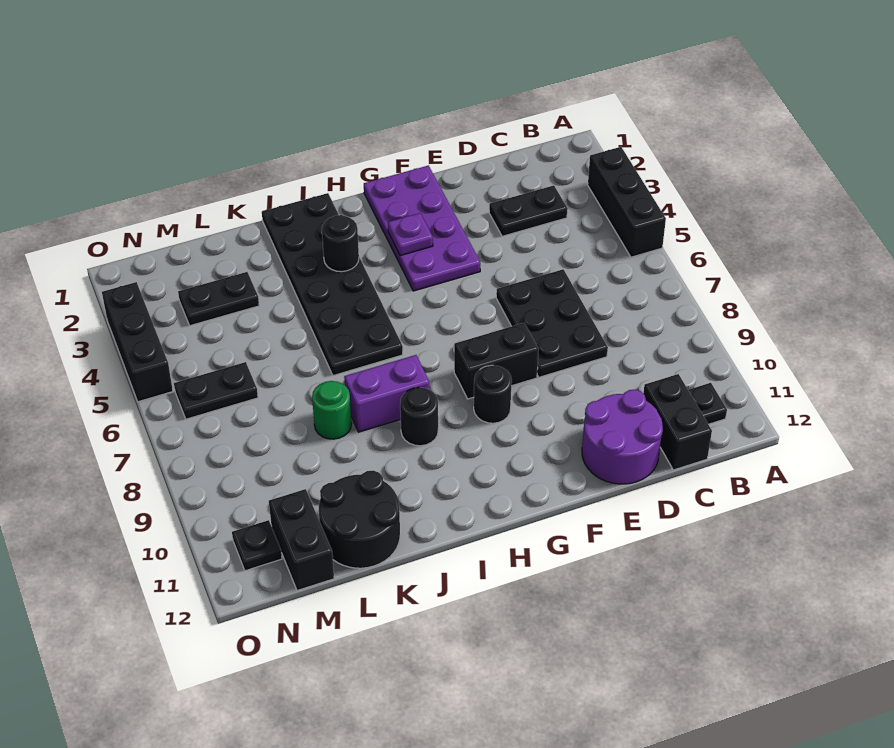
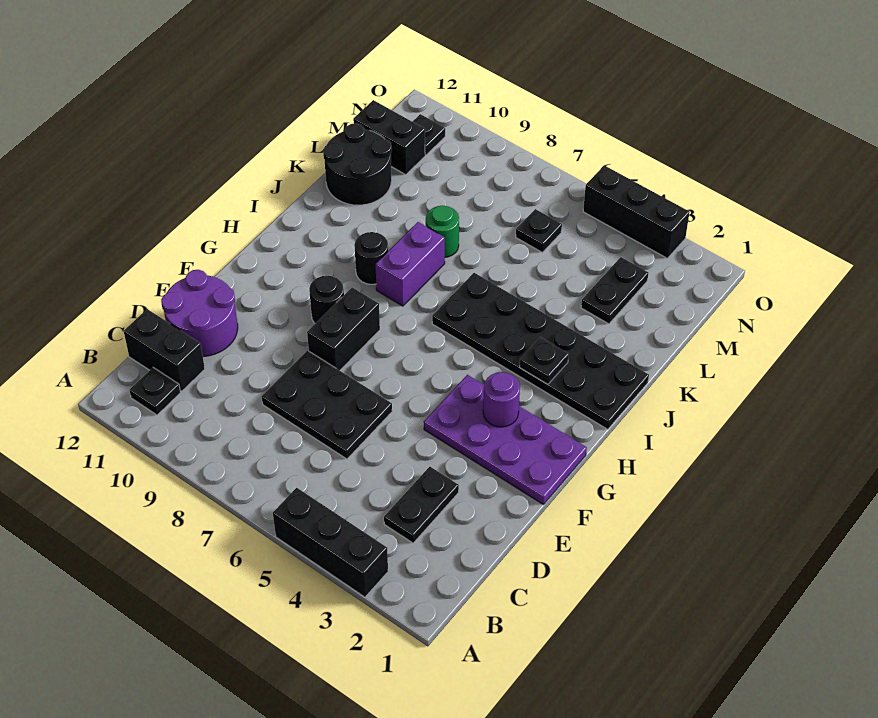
purple plate G3 level 2 -> purple round brick G3 level 2
black round brick I3 level 2 -> black plate I3 level 2
black plate M6:N6 level 1 -> black plate M6 level 1

